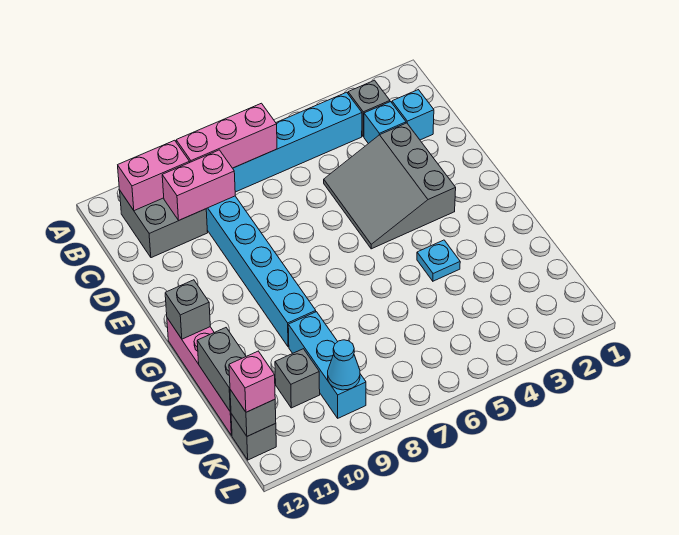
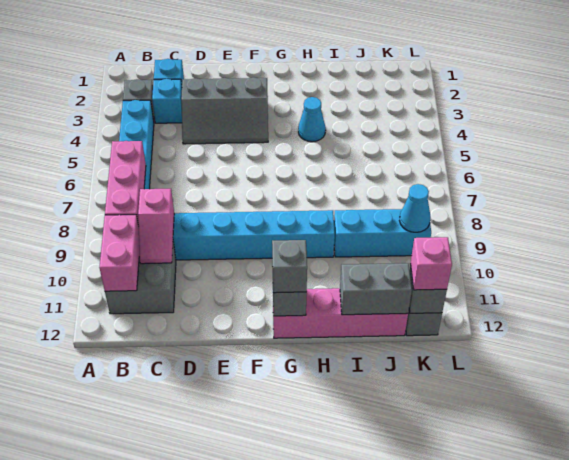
pink brick C9:C10 level 2 -> pink slope C9:C10 level 2 top 9
grey slope D3:F5 level 1 top 3 -> grey slope D3:F4 level 1 top 3
cyan plate H4 level 1 -> cyan cone H4 level 1
grey brick J10 level 1 -> grey brick G12 level 3

